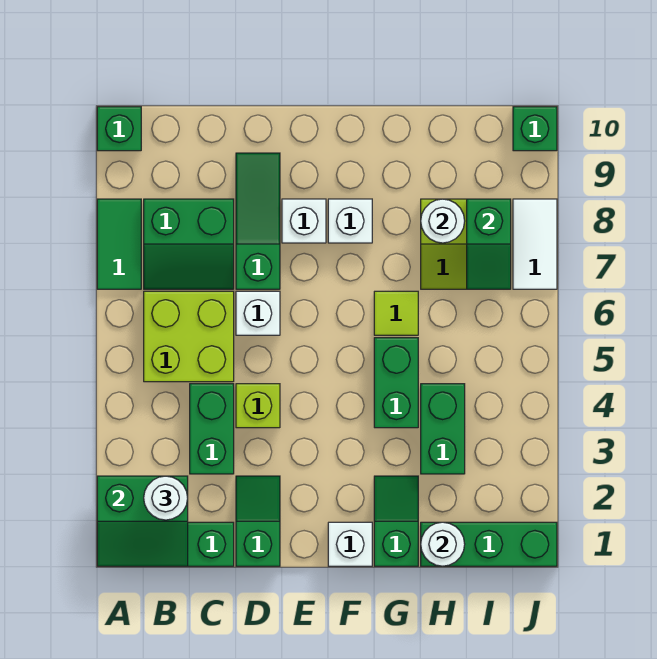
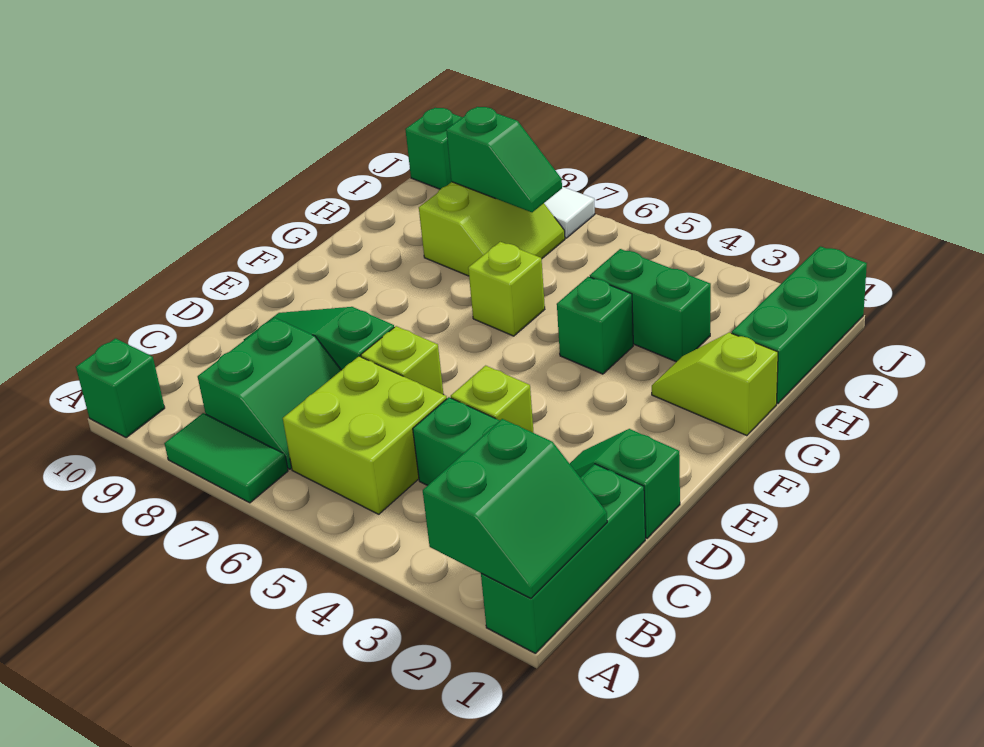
white round brick B2 level 3 -> none
white brick D6 level 1 -> lime brick D6 level 1
white brick E8 level 1 -> none
white brick F1 level 1 -> none
white brick F8 level 1 -> none
green slope G1:G2 level 1 top 1 -> lime slope G1:G2 level 1 top 1
green brick G4:G5 level 1 -> green brick G4 level 1
lime tile G6 level 1 -> lime brick G6 level 1
white round brick H1 level 2 -> none
white round brick H8 level 2 -> none

